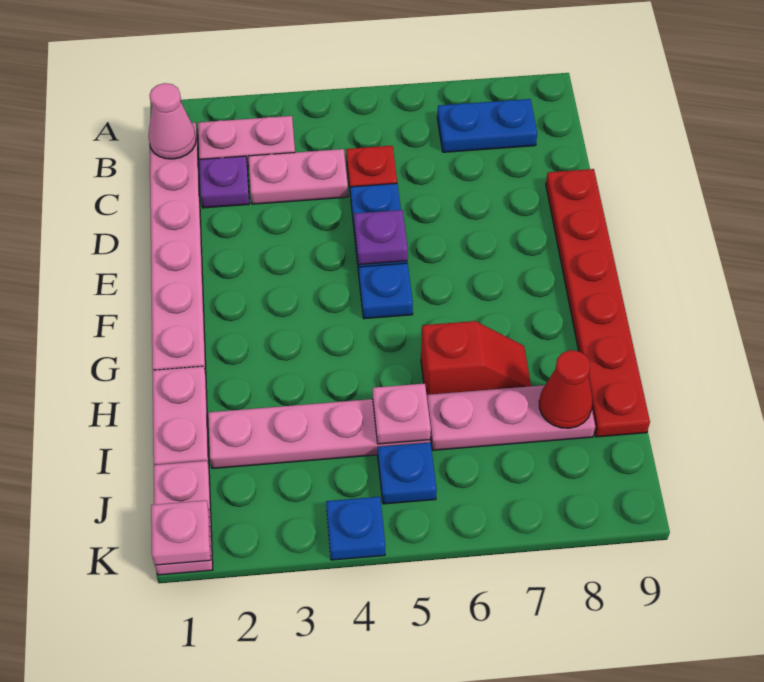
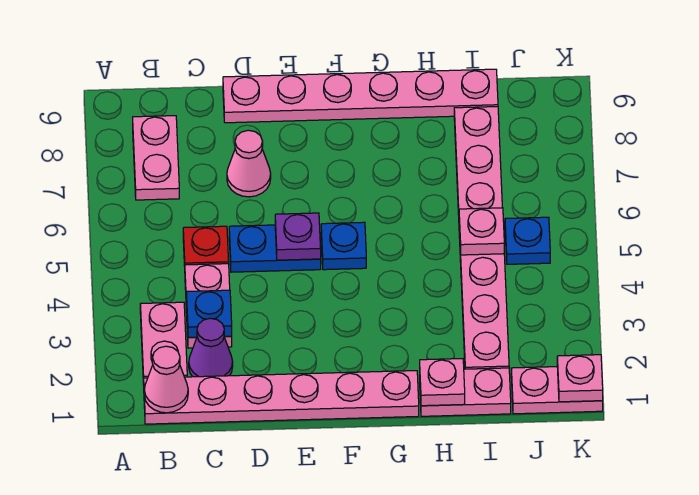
blue plate B7:B8 level 1 -> pink plate B7:B8 level 1
purple plate C2 level 1 -> purple cone C2 level 1
none -> pink cone D7 level 1
red plate D9:I9 level 1 -> pink plate D9:I9 level 1
none -> pink plate H1 level 2
red slope H6:H7 level 1 top 6 -> none
red cone I8 level 2 -> none
blue plate K4 level 1 -> blue plate C3 level 2

